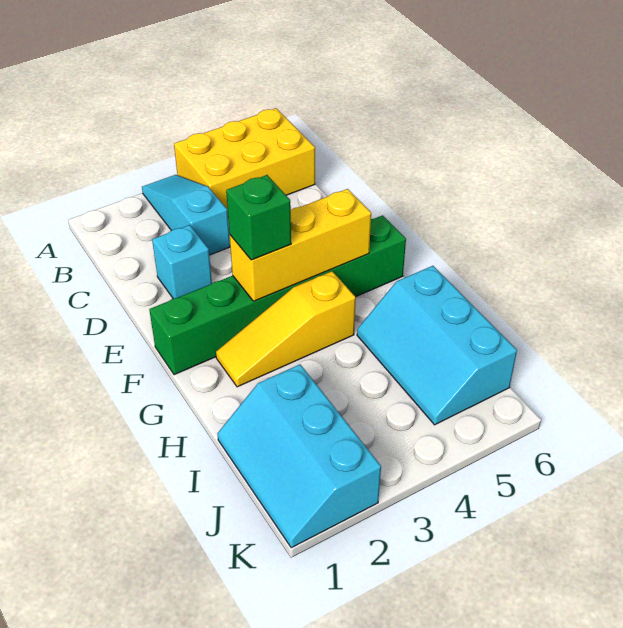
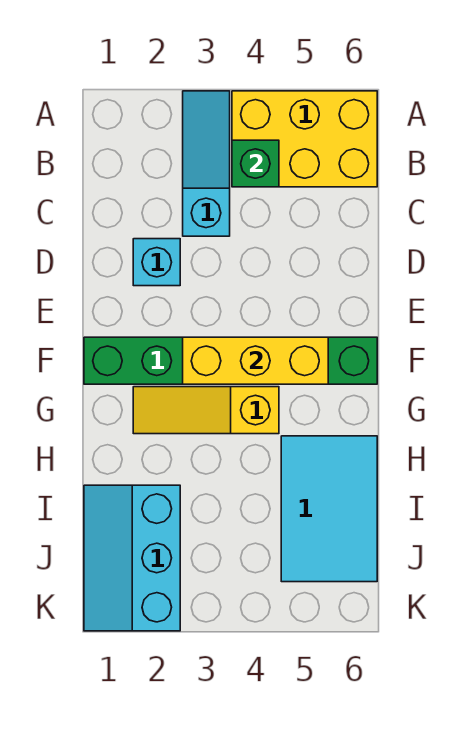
green brick F3 level 3 -> green brick B4 level 2
cyan slope H5:J6 level 1 top 6 -> cyan tile H5:J6 level 1

